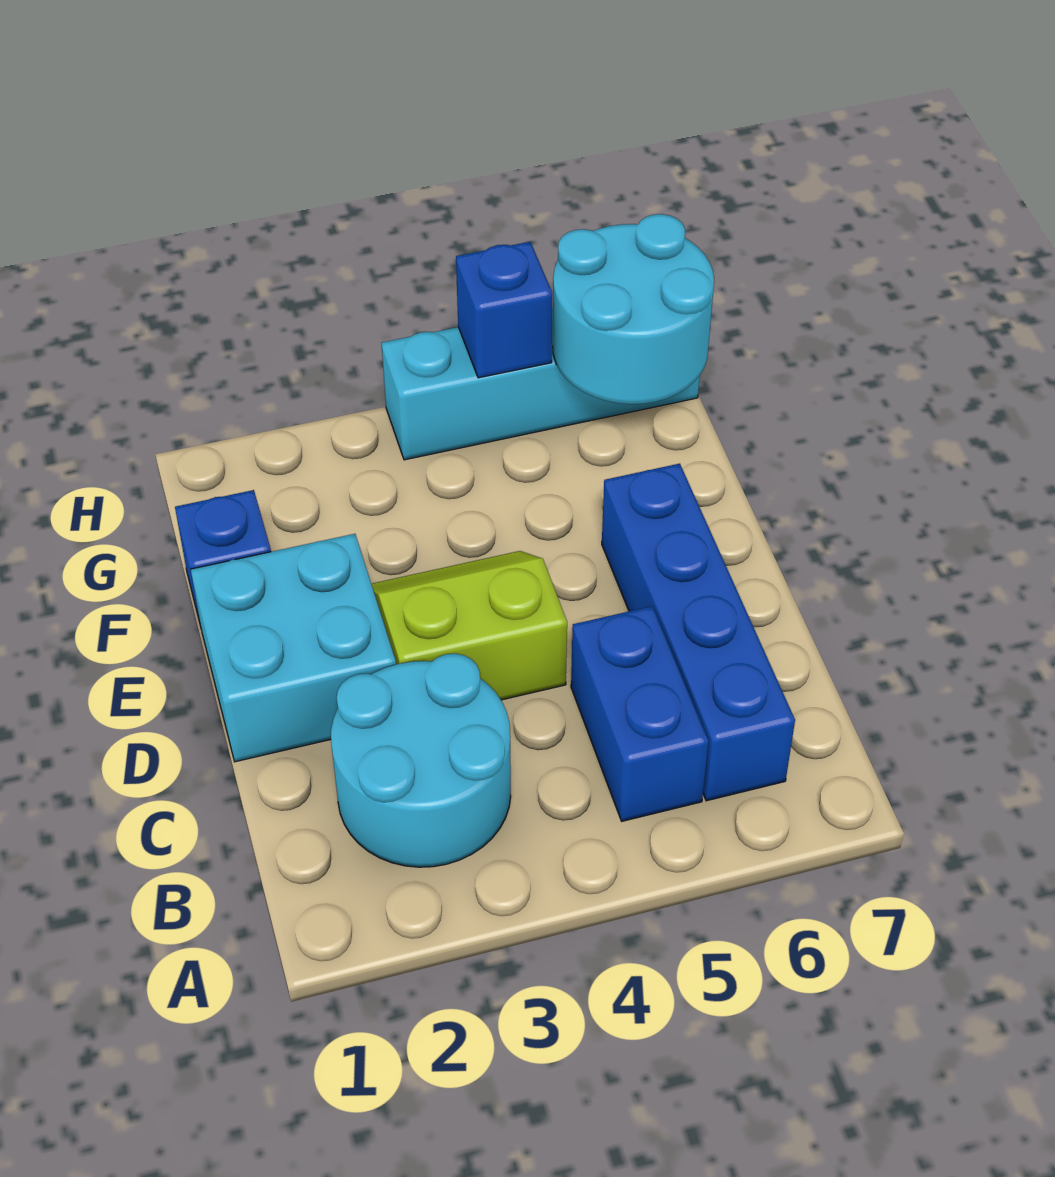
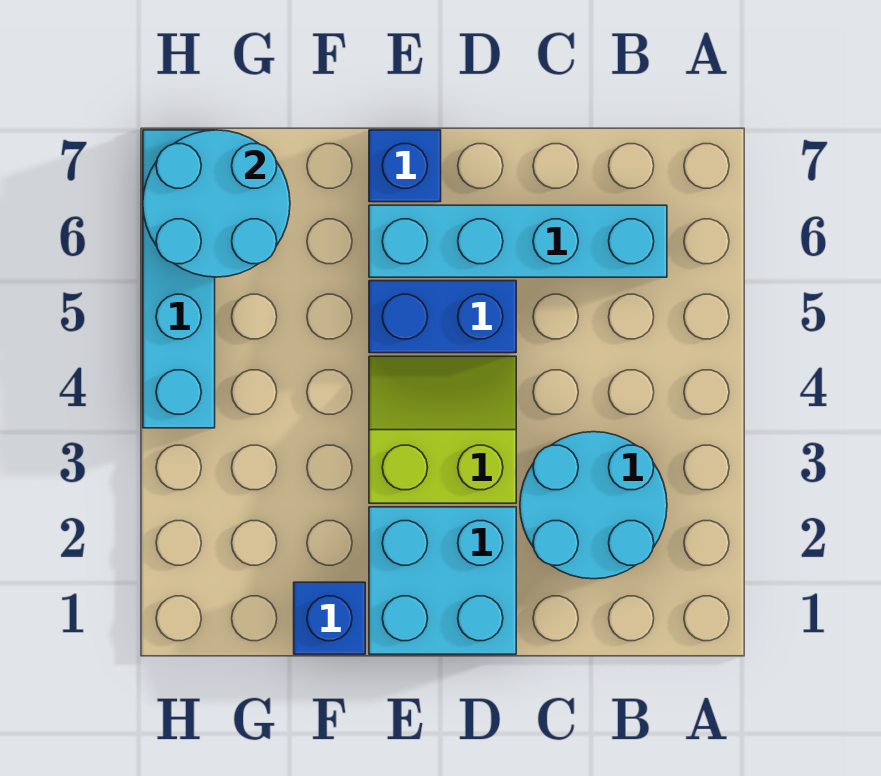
blue brick B5:C5 level 1 -> blue brick D5:E5 level 1
blue brick B6:E6 level 1 -> cyan brick B6:E6 level 1
lime slope D3:E4 level 1 top D -> lime slope D3:E4 level 1 top 3
blue brick H5 level 2 -> blue brick E7 level 1

